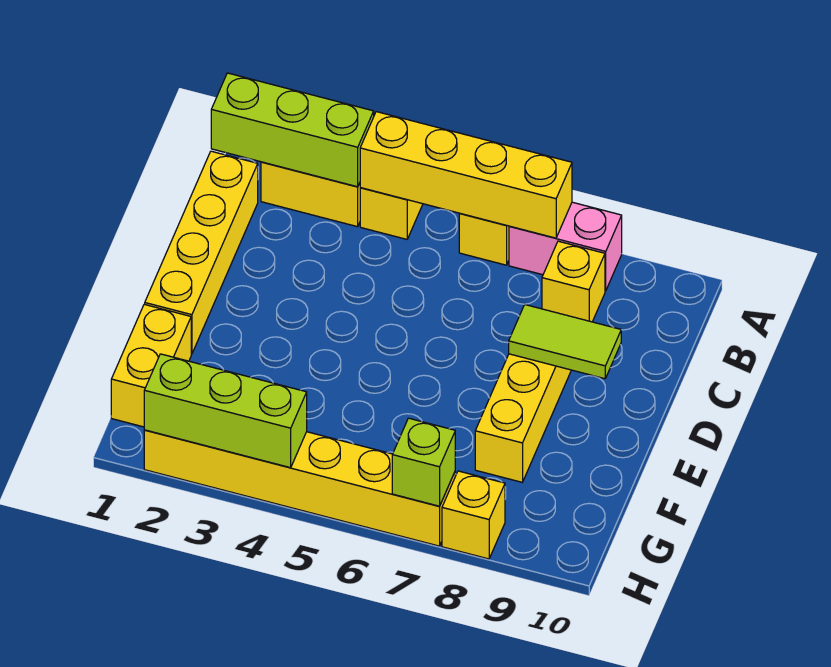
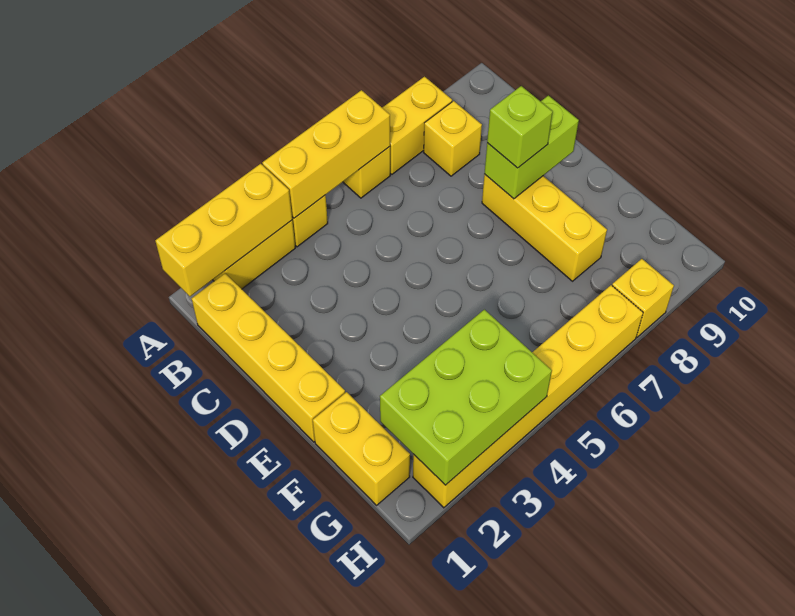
lime brick A1:A3 level 2 -> yellow brick A1:A3 level 2
yellow brick A4:A7 level 2 -> yellow brick A4:A6 level 2
pink brick A7:A8 level 1 -> yellow brick A7:A8 level 1
lime tile D8:D9 level 2 -> lime brick D8:D9 level 2
lime brick H2:H4 level 2 -> lime brick G2:H4 level 2
lime brick H7 level 2 -> lime brick D8 level 3

